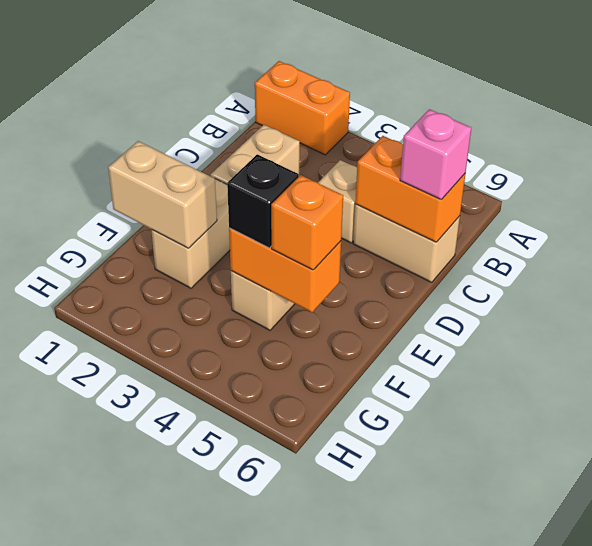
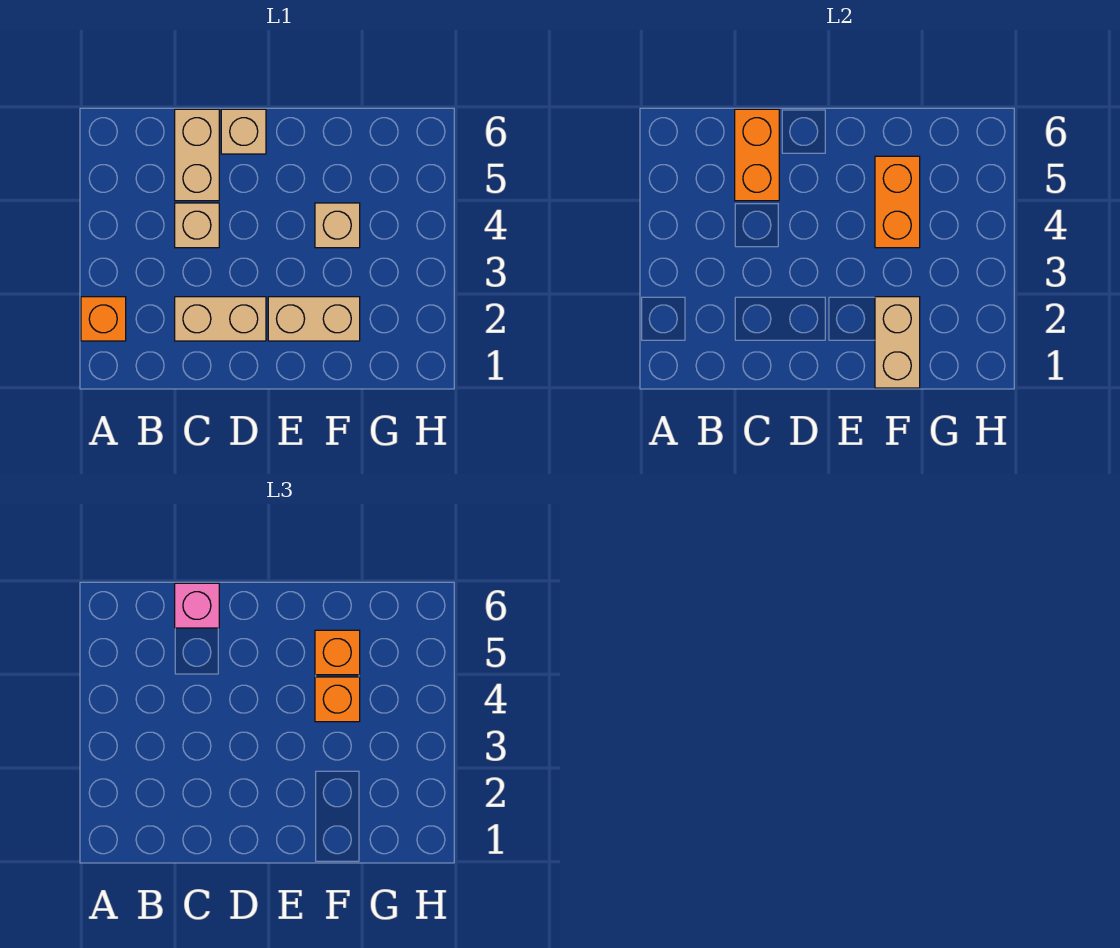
orange brick A1:A2 level 1 -> orange brick A2 level 1
none -> tan brick D6 level 1
black brick F4 level 3 -> orange brick F4 level 3

